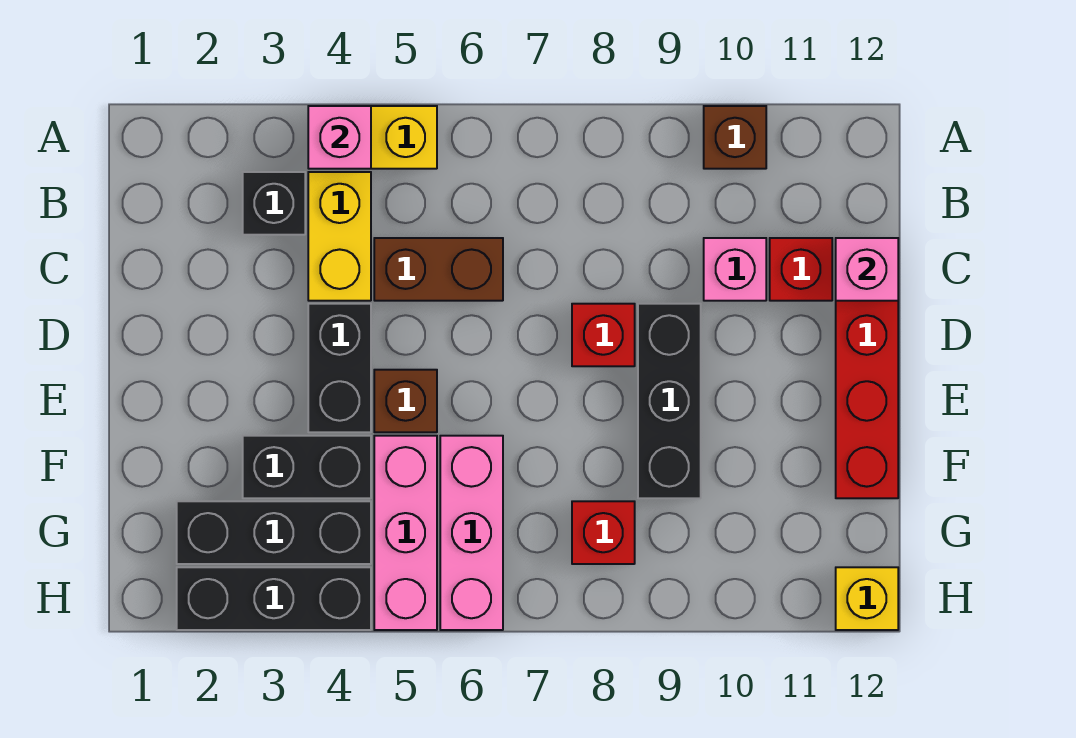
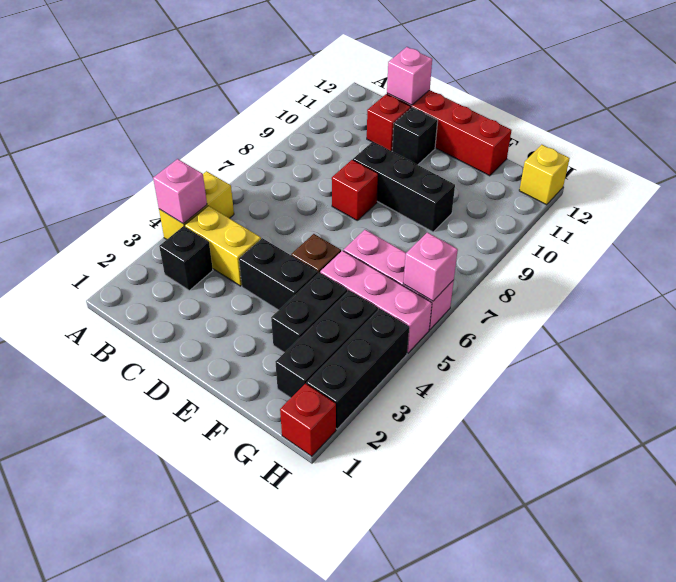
brown brick A10 level 1 -> none
brown brick C5:C6 level 1 -> none
pink brick C10 level 1 -> pink brick H6 level 2
none -> black brick D11 level 1
red brick G8 level 1 -> red brick H1 level 1

